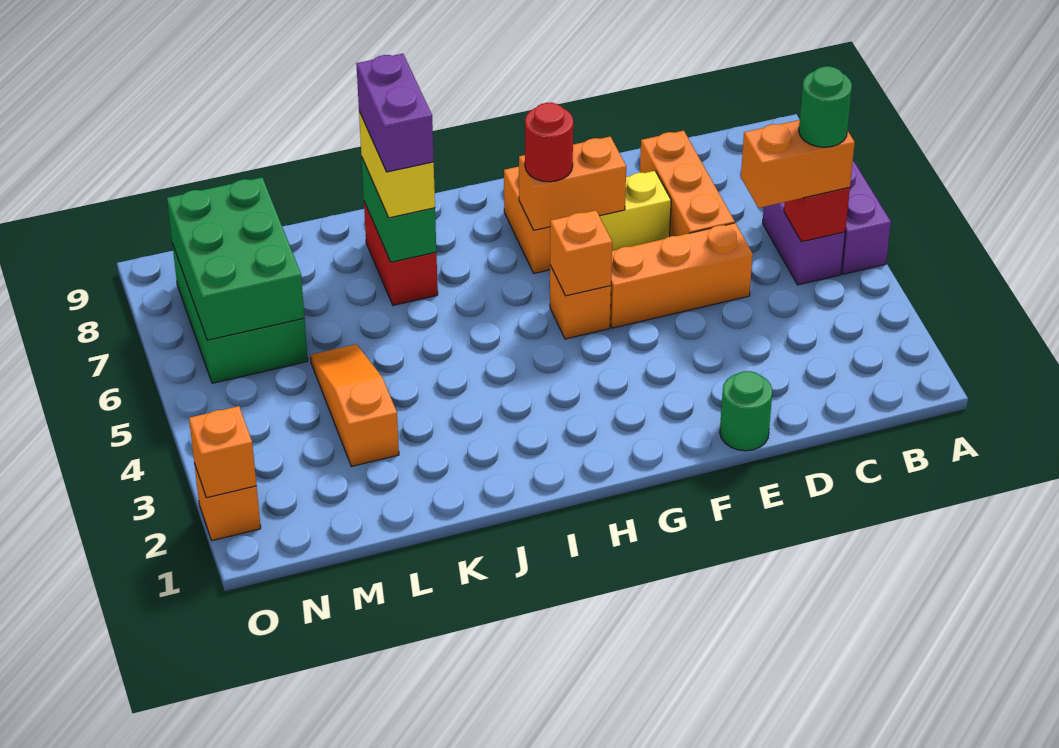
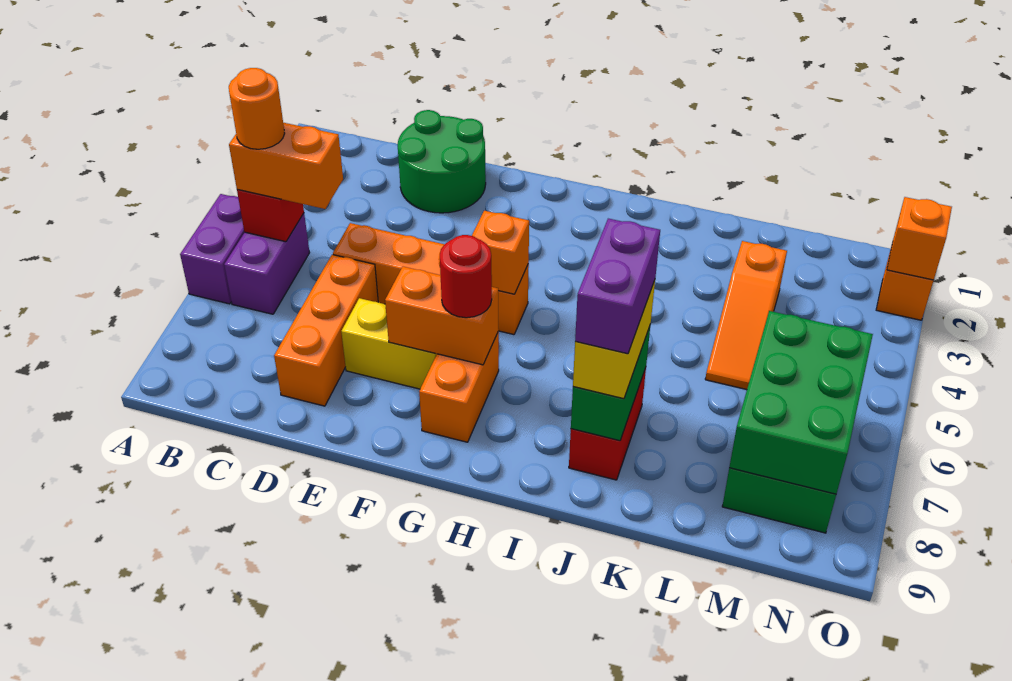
green round brick B5 level 4 -> orange round brick B5 level 4
green round brick E1 level 1 -> green round brick D1:E2 level 1

